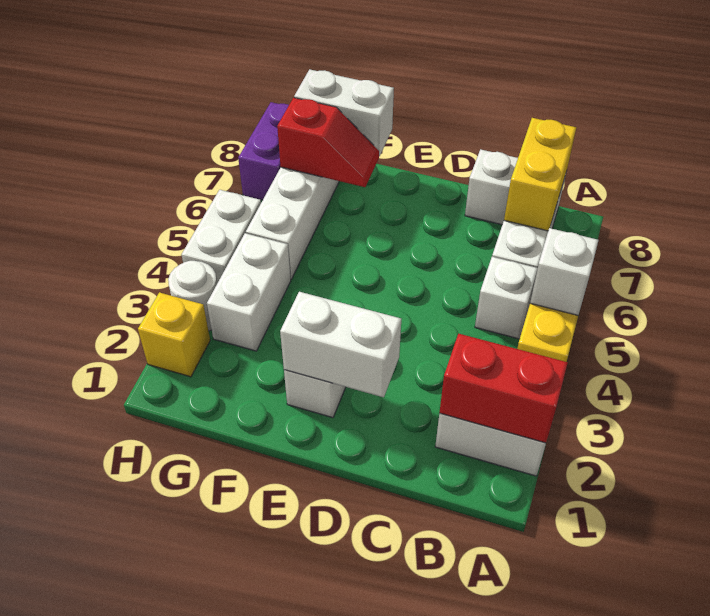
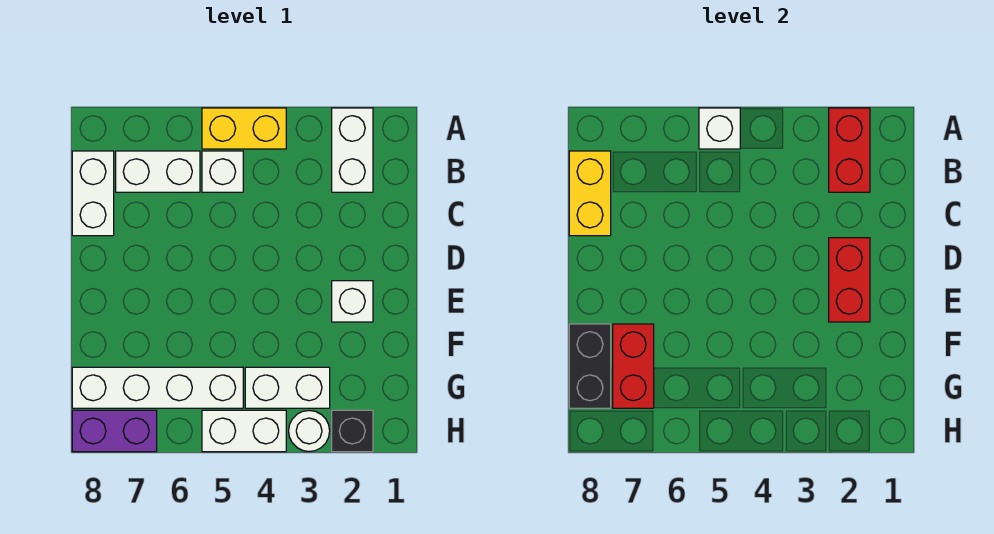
yellow brick B7:B8 level 2 -> yellow brick B8:C8 level 2
white brick D2:E2 level 2 -> red brick D2:E2 level 2
red slope F7:G7 level 2 top G -> red brick F7:G7 level 2
white brick F8:G8 level 2 -> black brick F8:G8 level 2
yellow brick H2 level 1 -> black brick H2 level 1

